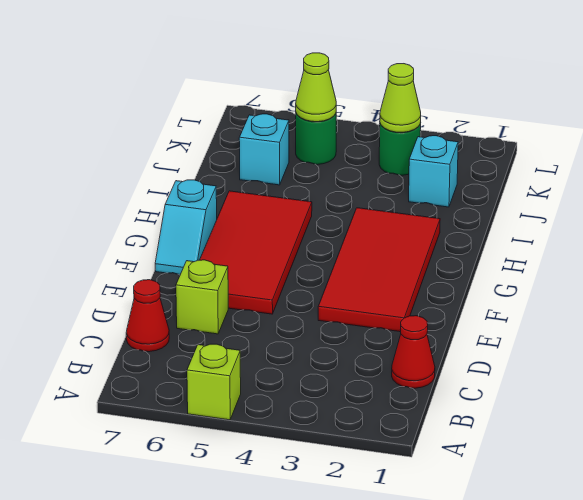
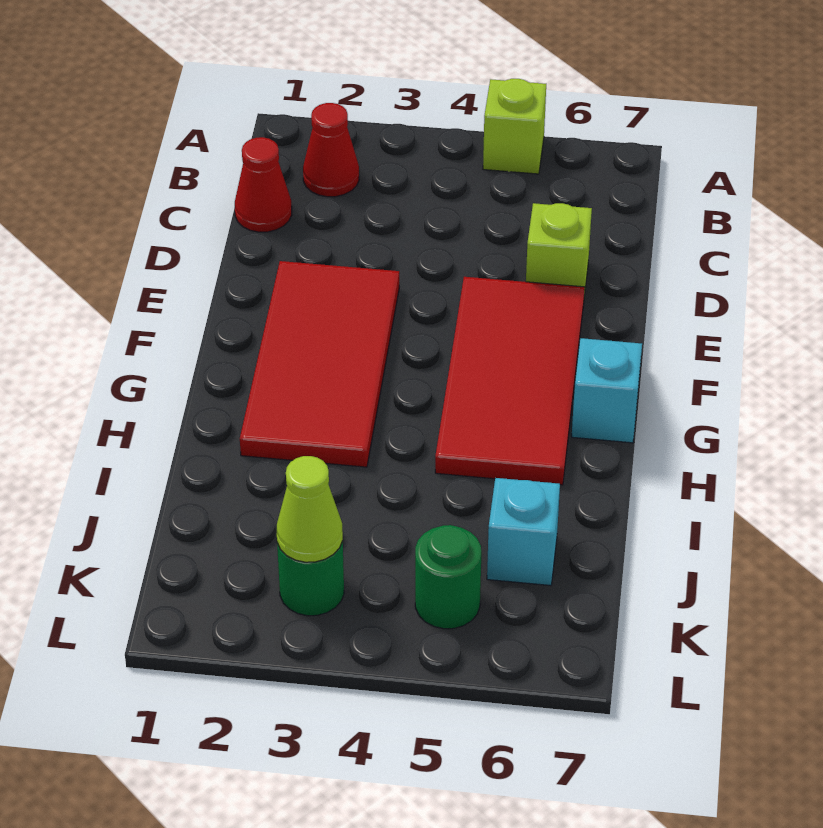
red cone C7 level 1 -> red cone B2 level 1
cyan brick J2 level 1 -> none
lime cone K5 level 2 -> none

